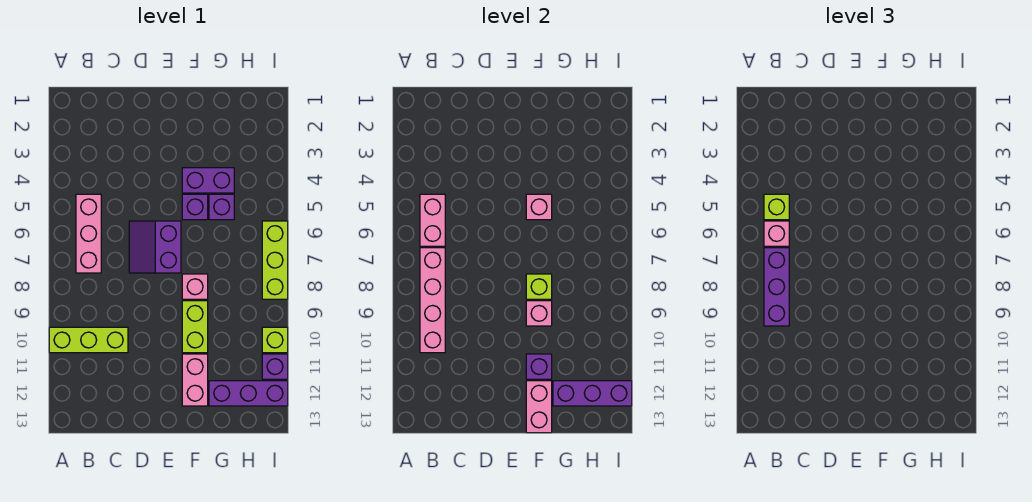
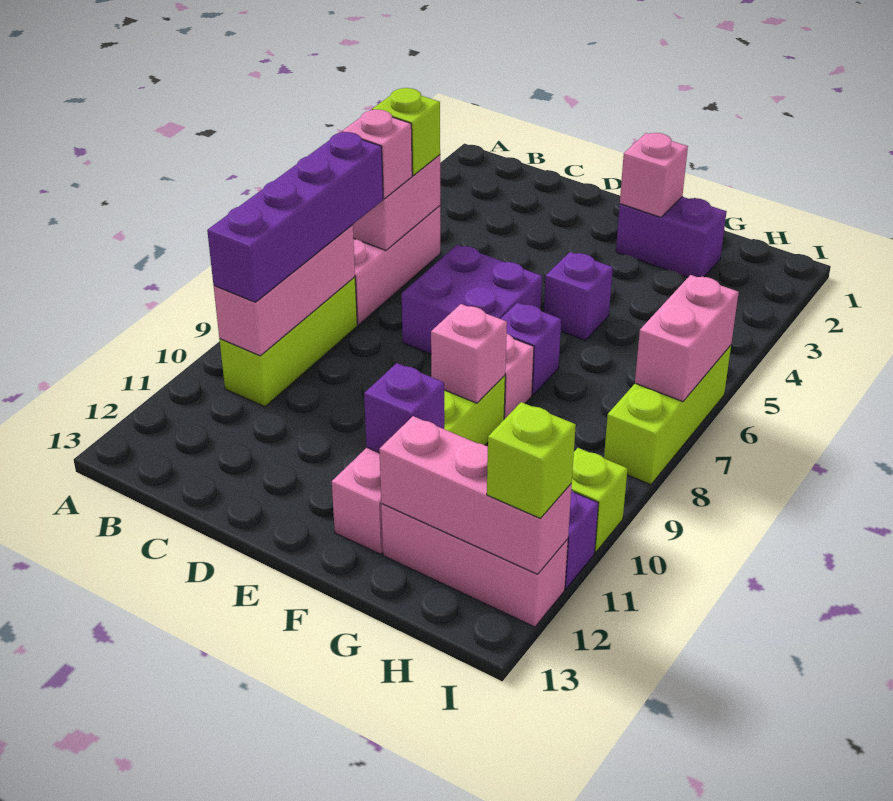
lime brick A10:C10 level 1 -> lime brick B8:B10 level 1
pink brick B7:B10 level 2 -> pink brick B8:B10 level 2
purple brick B7:B9 level 3 -> purple brick B7:B10 level 3
purple slope D6:E7 level 1 top E -> purple brick D6:E7 level 1
purple brick F4:G4 level 1 -> purple brick F2:G2 level 1
pink brick F5 level 2 -> pink brick F2 level 2
lime brick F8 level 2 -> lime brick I12 level 3
pink brick F12:F13 level 2 -> pink brick I6:I7 level 2
purple brick G5 level 1 -> purple brick F7 level 1
purple brick G12:I12 level 1 -> pink brick G12:I12 level 1
purple brick G12:I12 level 2 -> pink brick G12:I12 level 2

